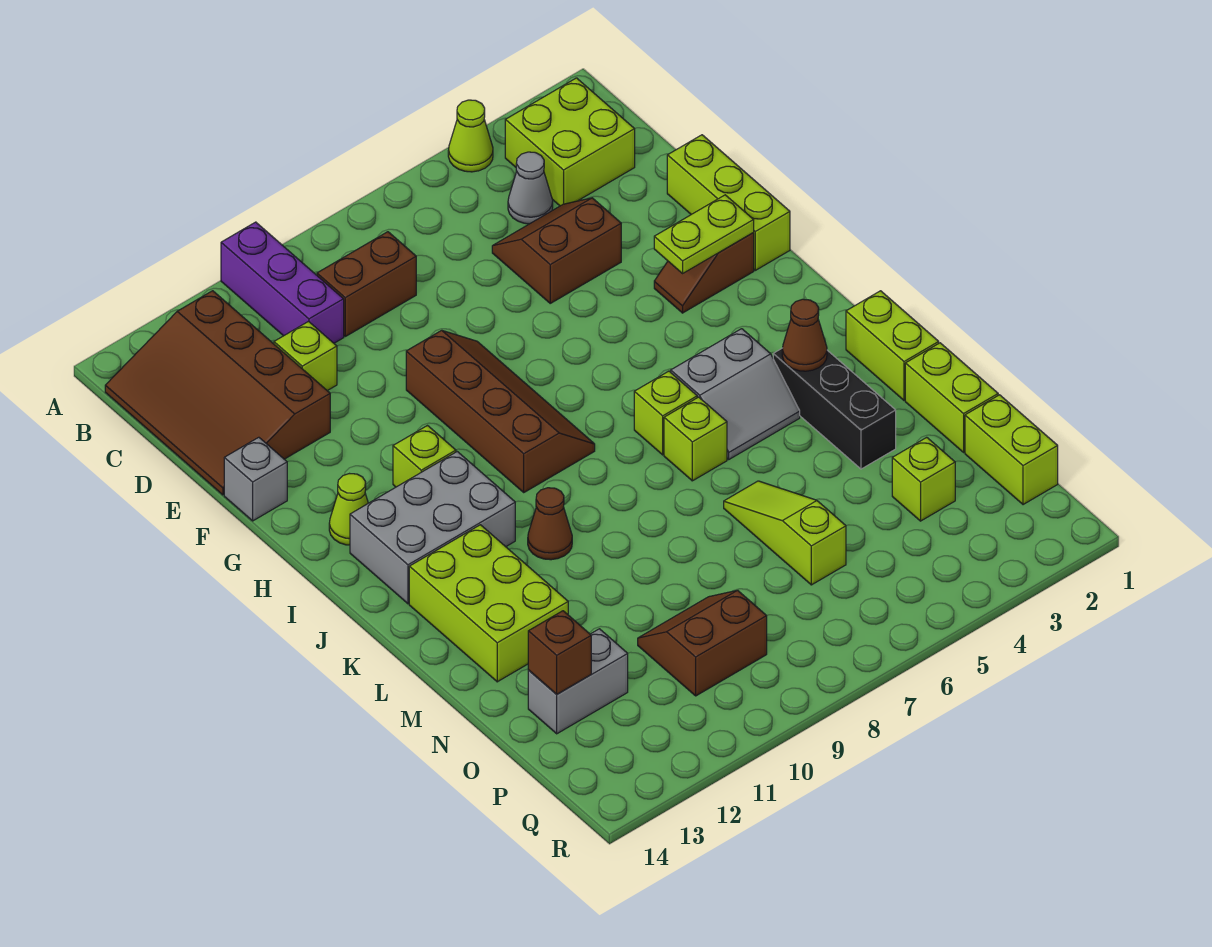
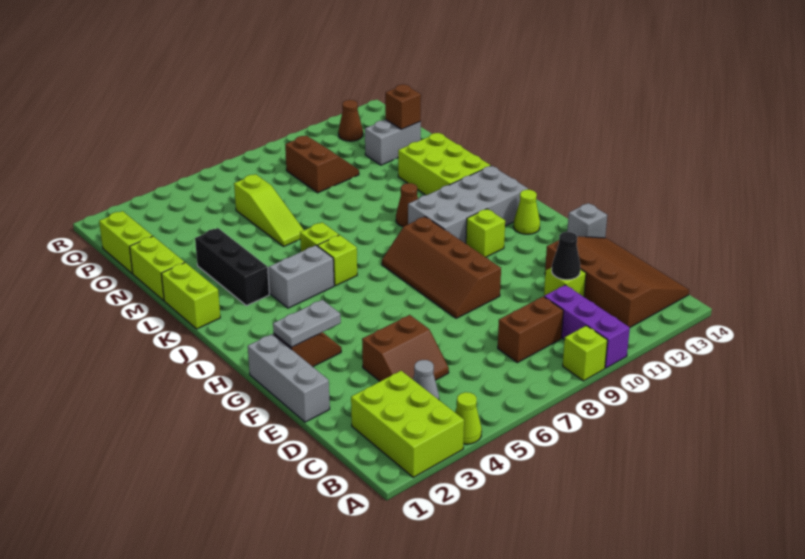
lime brick B2:C3 level 1 -> lime brick A2:C3 level 1
none -> black cone D11 level 2
lime brick E1:G1 level 1 -> grey brick E1:G1 level 1
lime plate G2:G3 level 2 -> grey plate G2:G3 level 2
grey brick I11:J13 level 1 -> grey brick I10:J13 level 1
brown cone K3 level 2 -> brown cone Q12 level 1
lime brick O3 level 1 -> lime brick A9 level 1
brown slope O9:P10 level 1 top P -> brown slope O9:P10 level 1 top 9

